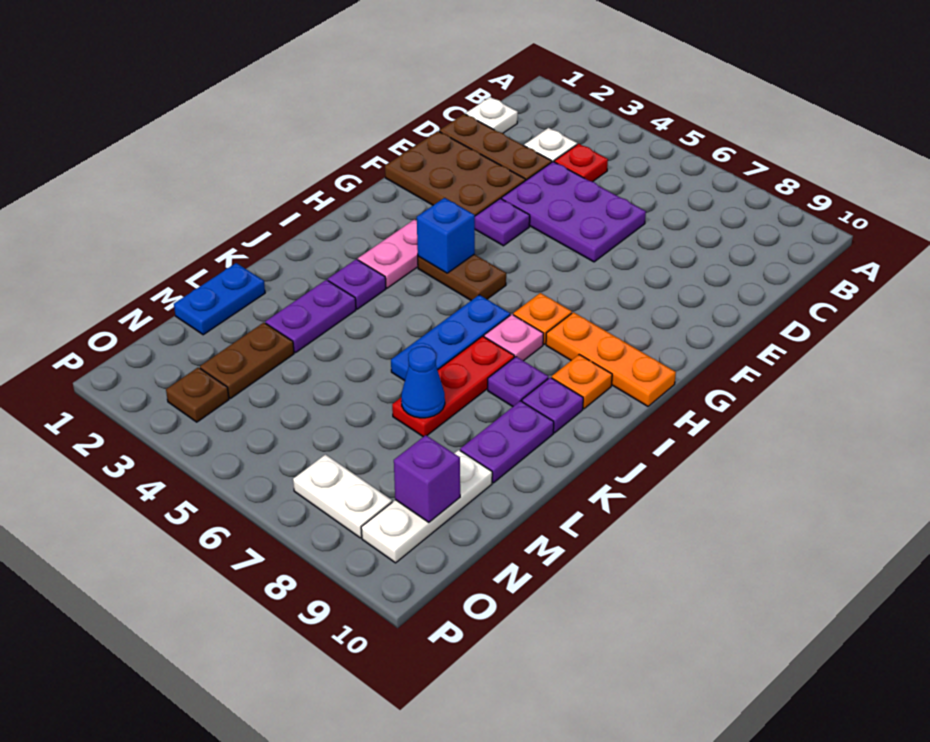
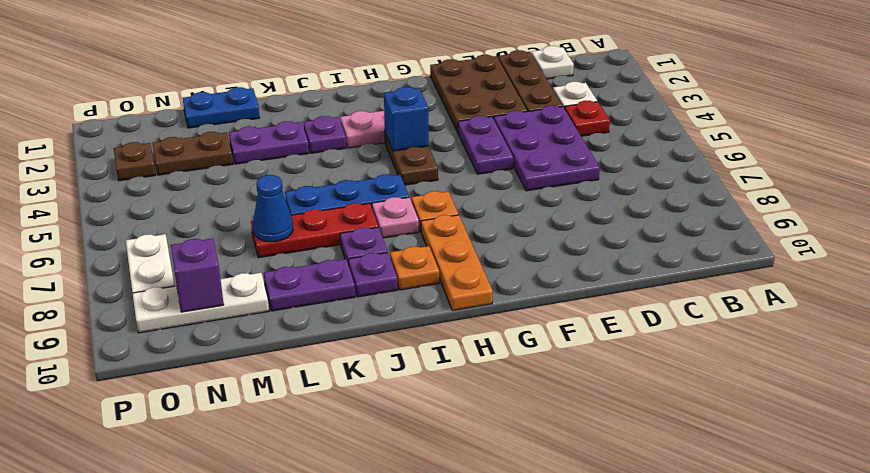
purple plate F4 level 1 -> purple plate F4:F5 level 1

